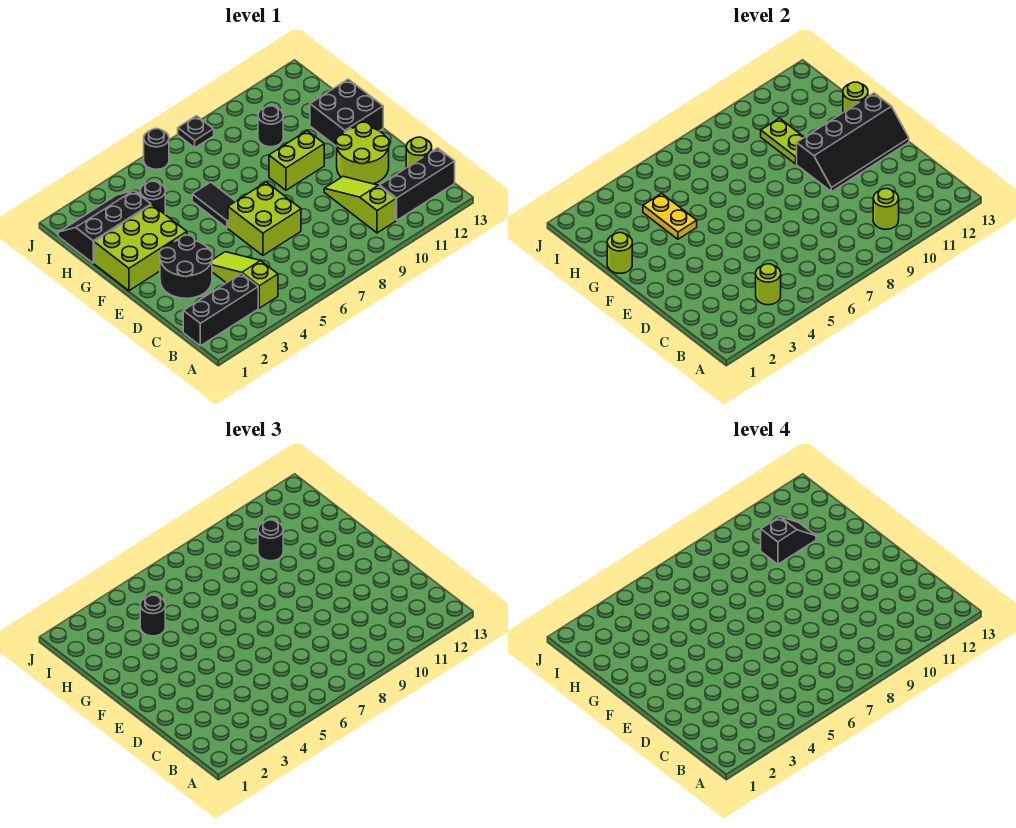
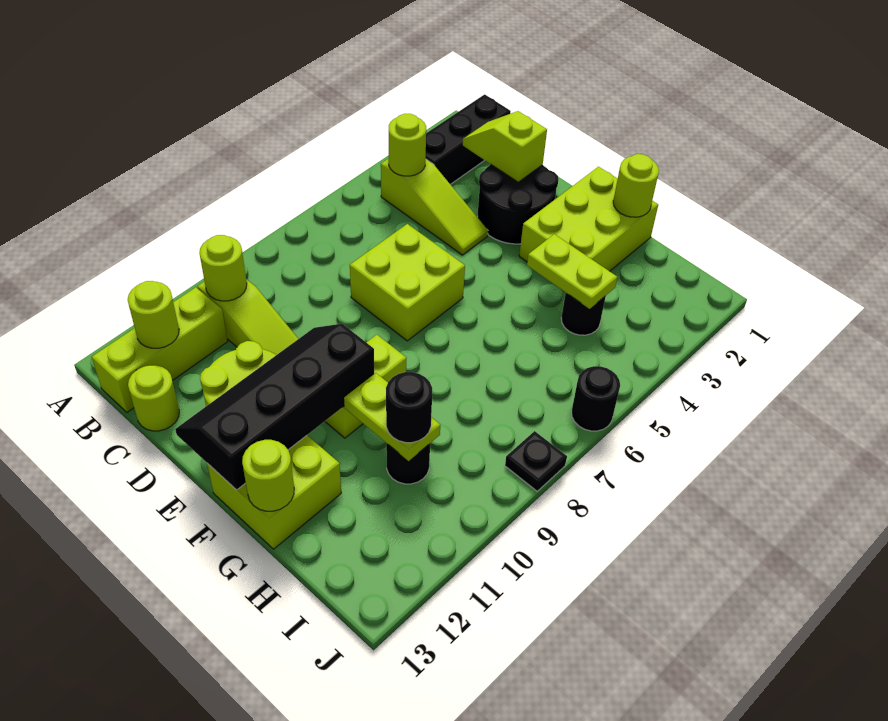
black brick B11:B13 level 1 -> lime brick B11:B13 level 1
none -> lime round brick B12 level 2
none -> lime slope C2:D2 level 2 top D
black tile F6:G6 level 1 -> none
black brick F12:G13 level 1 -> lime brick F12:G13 level 1
yellow plate G4:H4 level 2 -> lime plate G4:H4 level 2
black slope H1:I3 level 1 top H -> none
black round brick H4 level 3 -> none
black slope H10:H11 level 4 top 10 -> none

